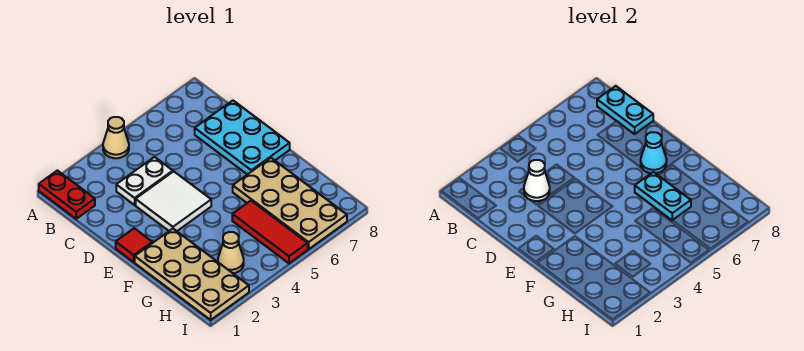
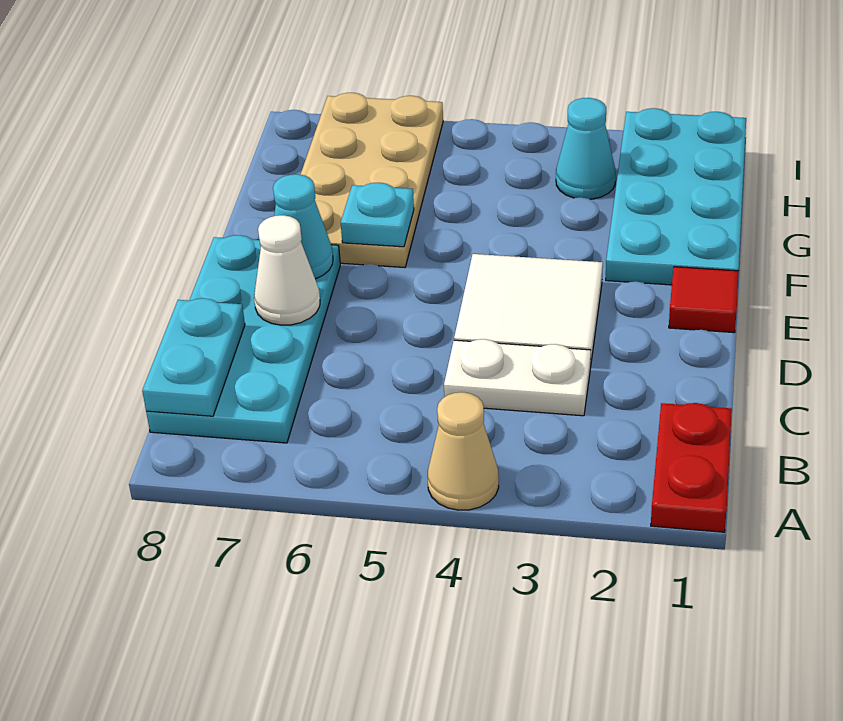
white cone C3 level 2 -> white cone D7 level 2
cyan plate C7:E8 level 1 -> cyan plate B7:E8 level 1
tan plate F1:I2 level 1 -> cyan plate F1:I2 level 1
cyan plate F6:G6 level 2 -> cyan plate F6 level 2
red tile G5:I5 level 1 -> none
tan cone H3 level 1 -> cyan cone H3 level 1

